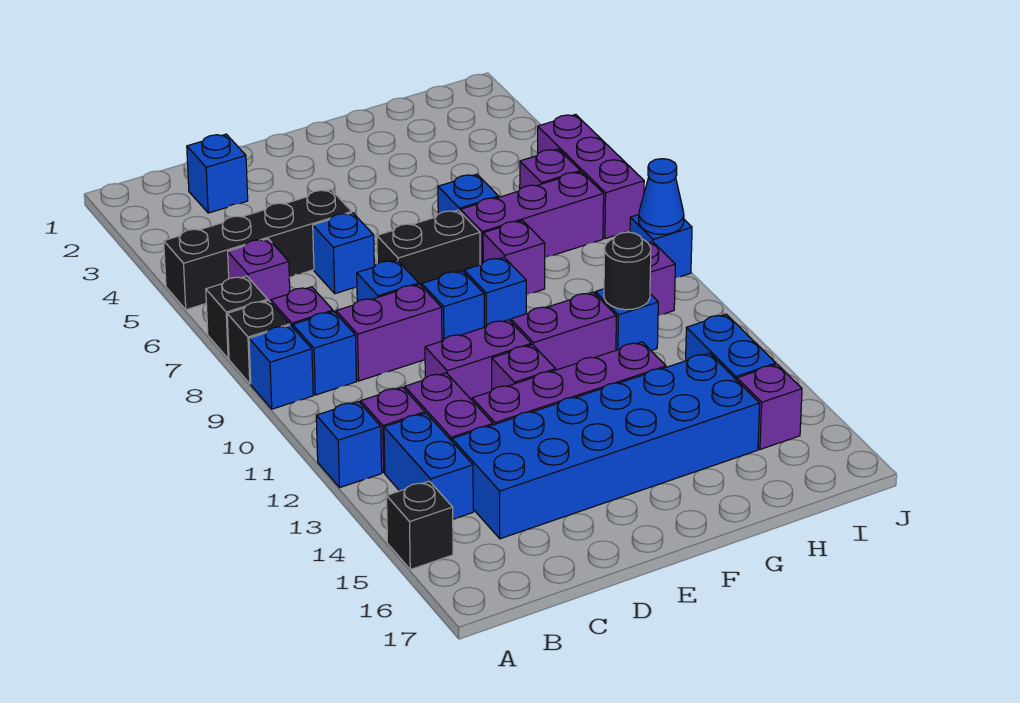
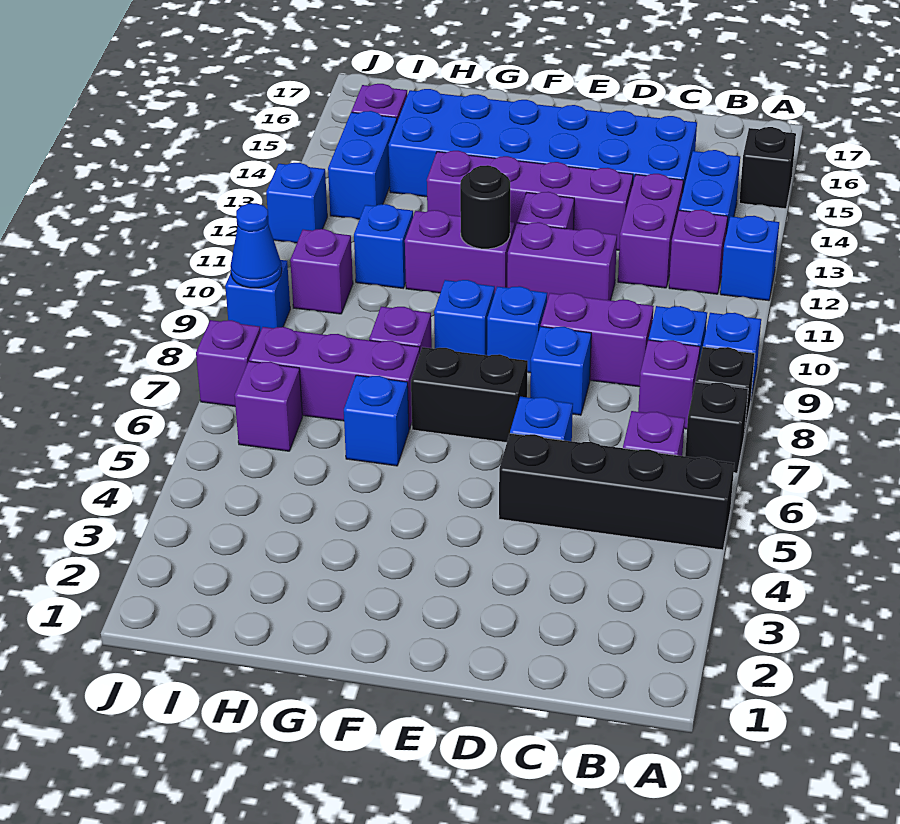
blue brick C2 level 1 -> blue brick J12 level 1
black round brick H11 level 2 -> black round brick F11 level 2
purple brick J5:J7 level 1 -> purple brick J7 level 1

